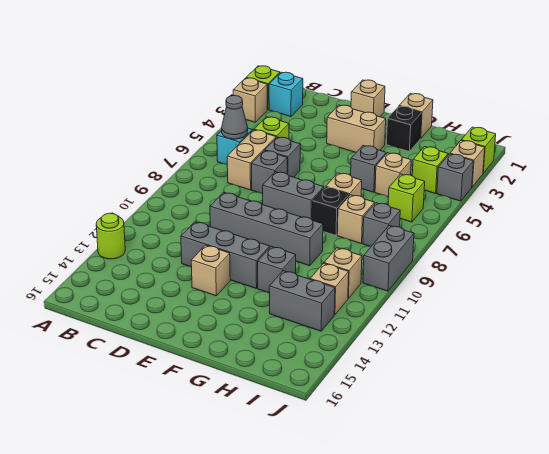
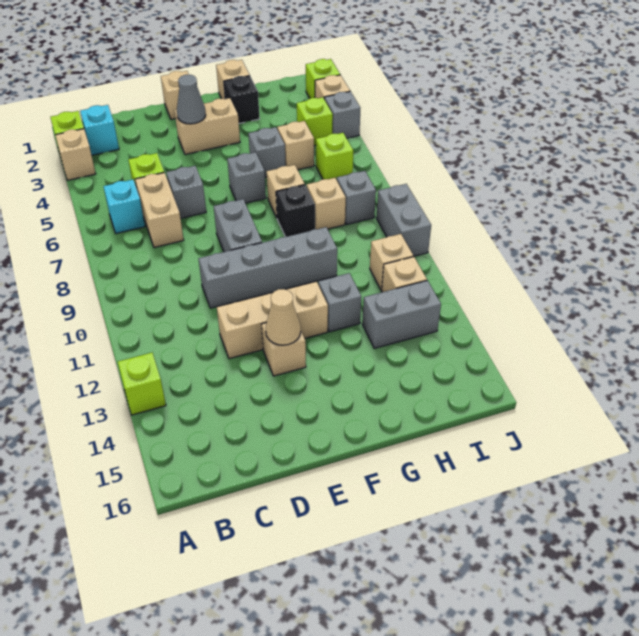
lime round brick A13 level 1 -> lime brick A13 level 1
grey cone B6 level 2 -> grey cone E3 level 2
grey brick D7 level 1 -> grey brick F6 level 1
grey brick D12:F12 level 1 -> tan brick D12:F12 level 1
grey brick E8:F8 level 1 -> grey brick E8:E9 level 1
none -> tan cone E13 level 2

